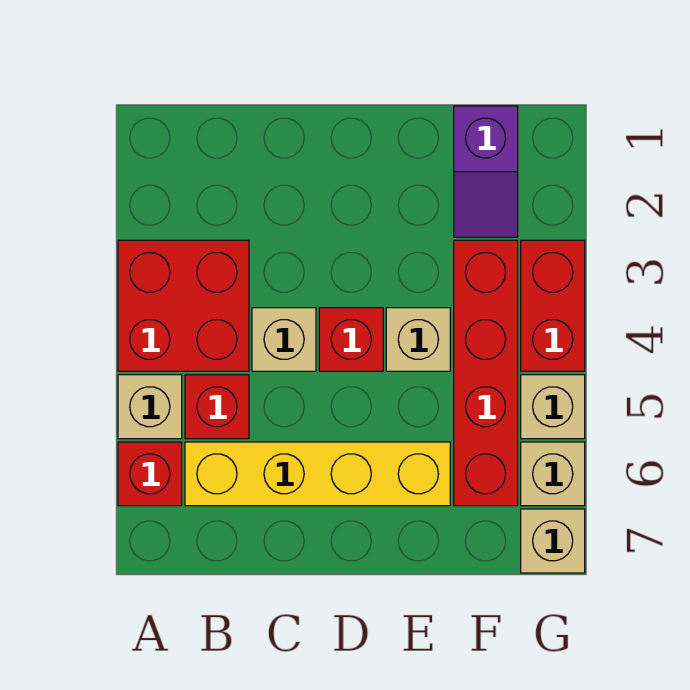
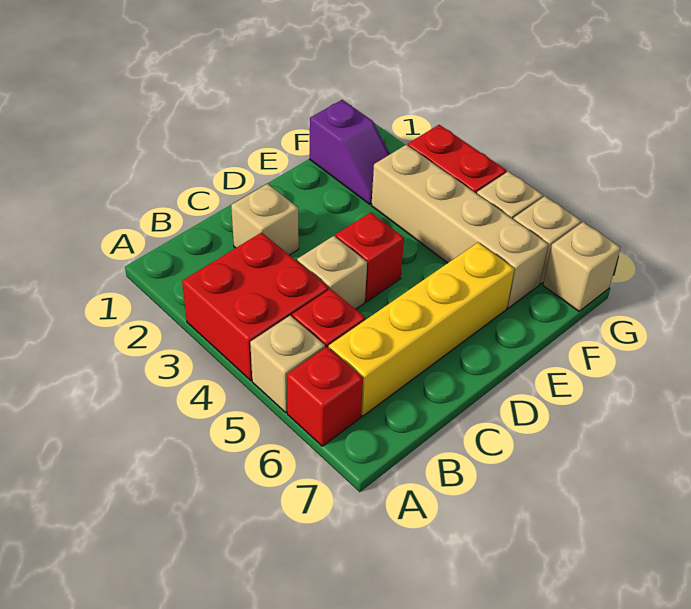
tan brick E4 level 1 -> tan brick C2 level 1
red brick F3:F6 level 1 -> tan brick F3:F6 level 1

